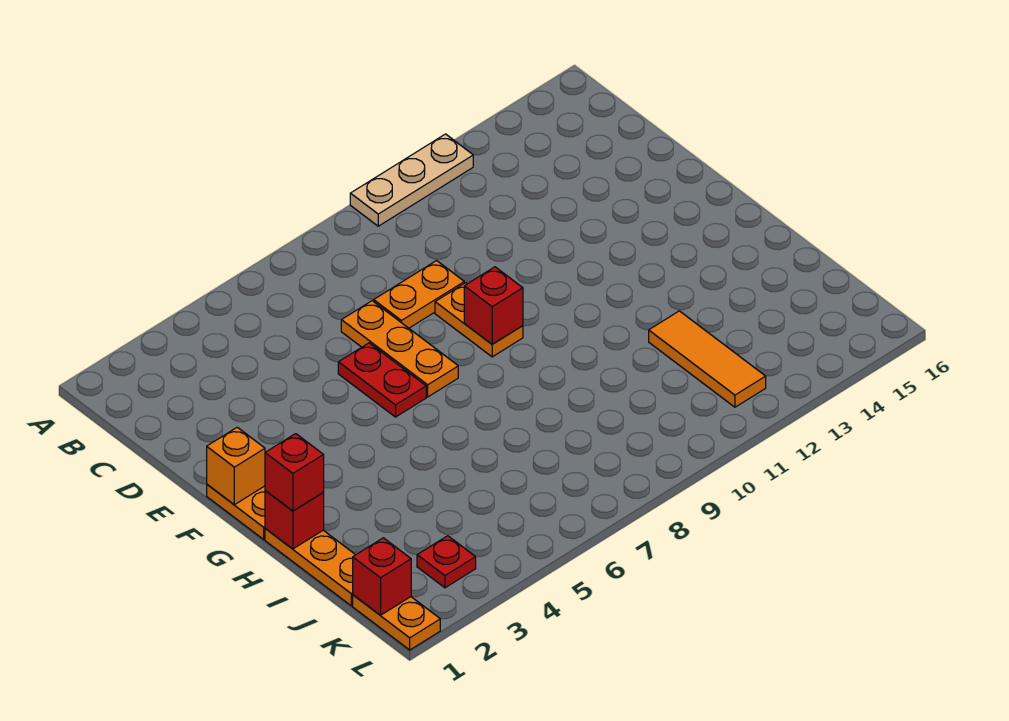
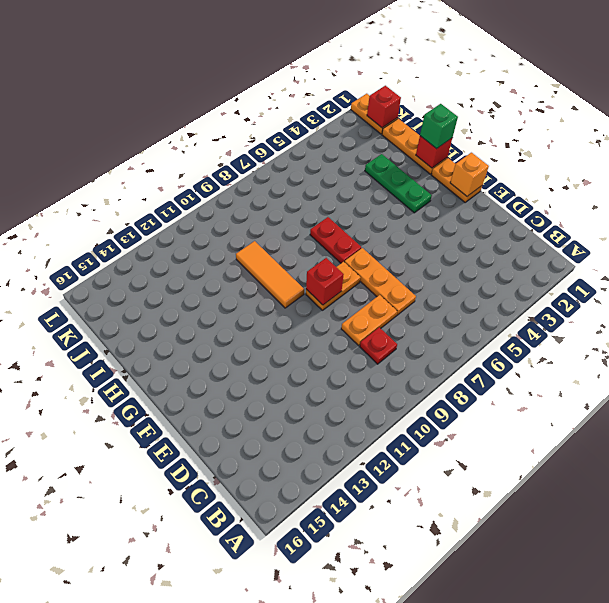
tan plate A10:A12 level 1 -> none
red plate E6:F6 level 1 -> red plate G7:H7 level 1
orange plate E9:F9 level 1 -> orange plate F8:F9 level 1
none -> green plate G3:I3 level 1
red brick H1 level 3 -> green brick H1 level 3
orange tile I12:K12 level 1 -> orange tile G10:I10 level 1
red plate K3 level 1 -> red plate C9 level 1

